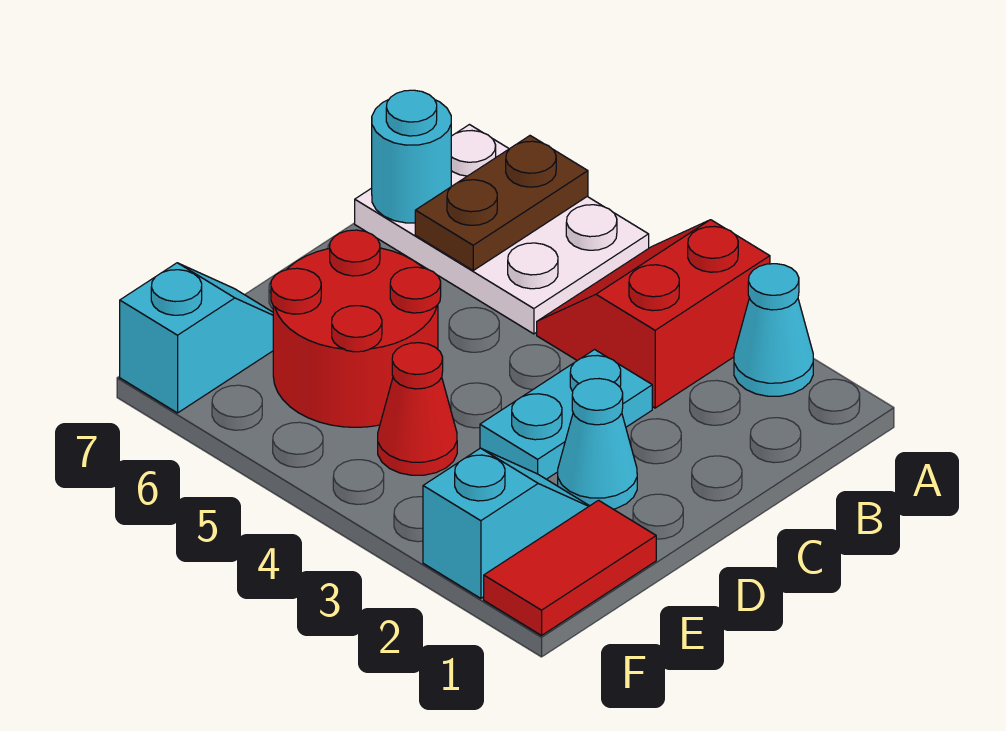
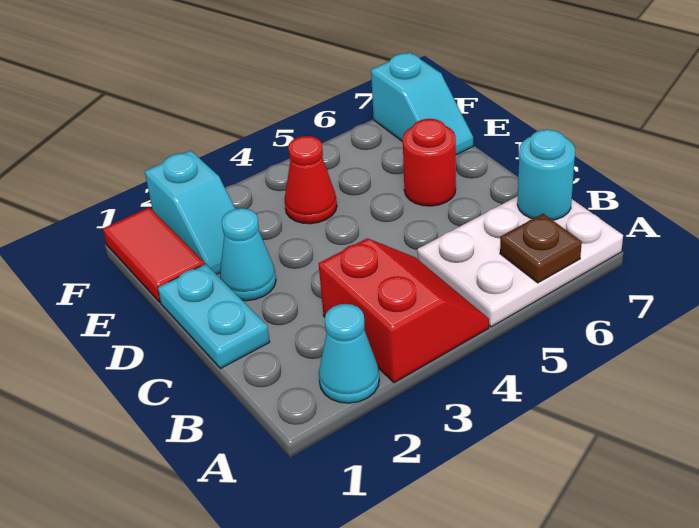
brown plate A6:B6 level 2 -> brown plate A6 level 2
cyan plate C3:D3 level 1 -> cyan plate C1:D1 level 1
red round brick D5:E6 level 1 -> red round brick D6 level 1

